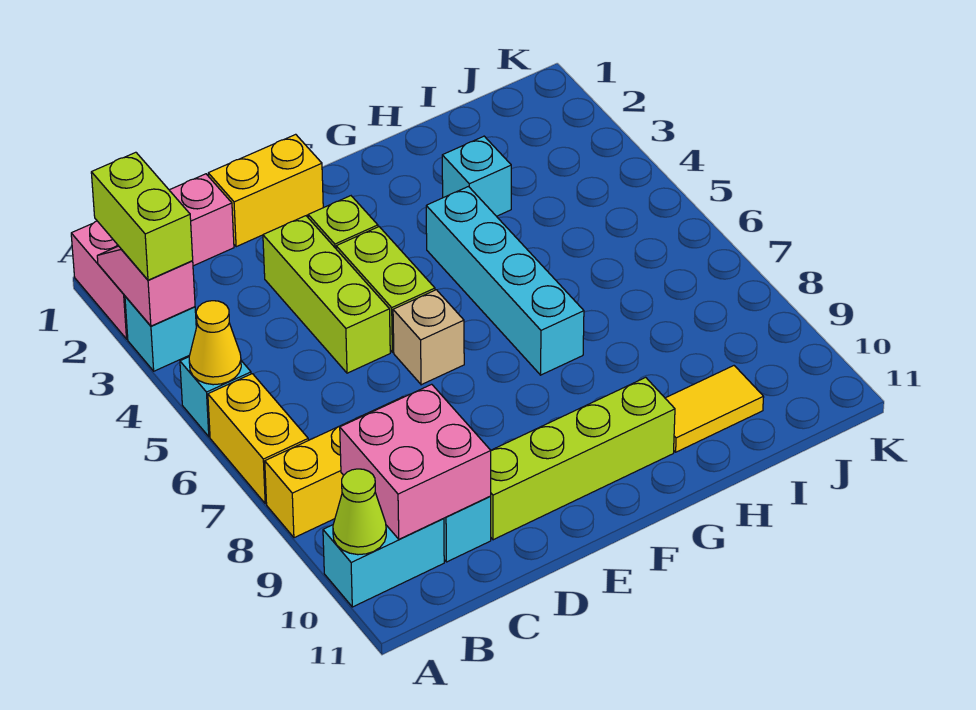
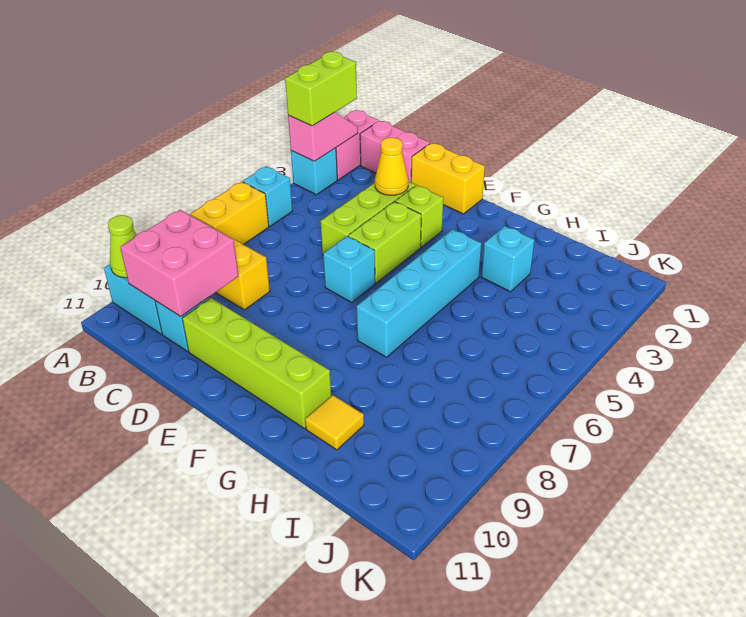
yellow cone A5 level 2 -> yellow cone D3 level 2
tan brick E6 level 1 -> cyan brick E6 level 1
yellow tile H10:I10 level 1 -> yellow tile H10 level 1

